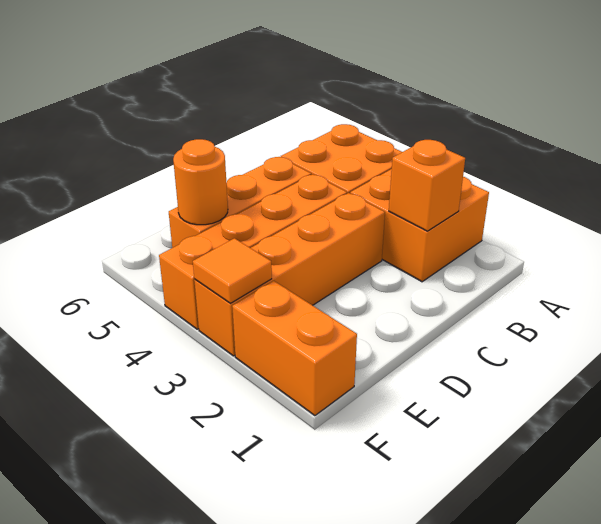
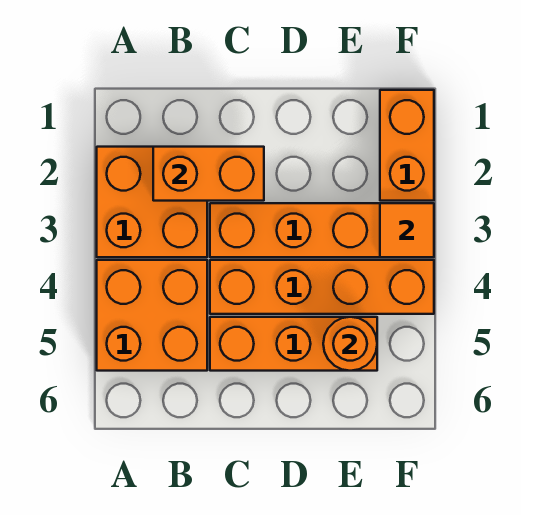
orange brick B2 level 2 -> orange brick B2:C2 level 2

